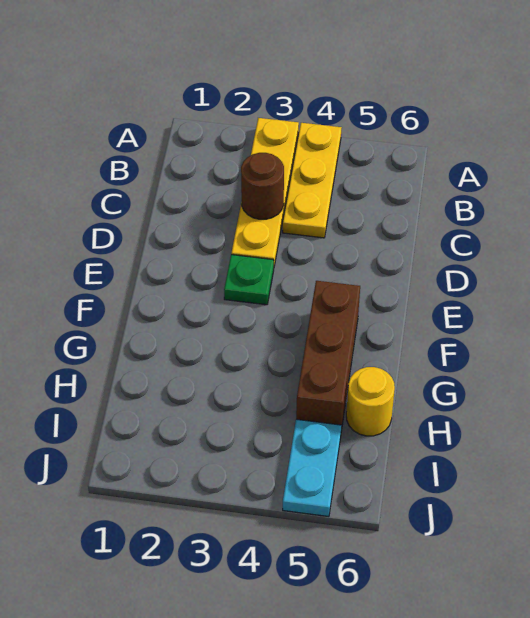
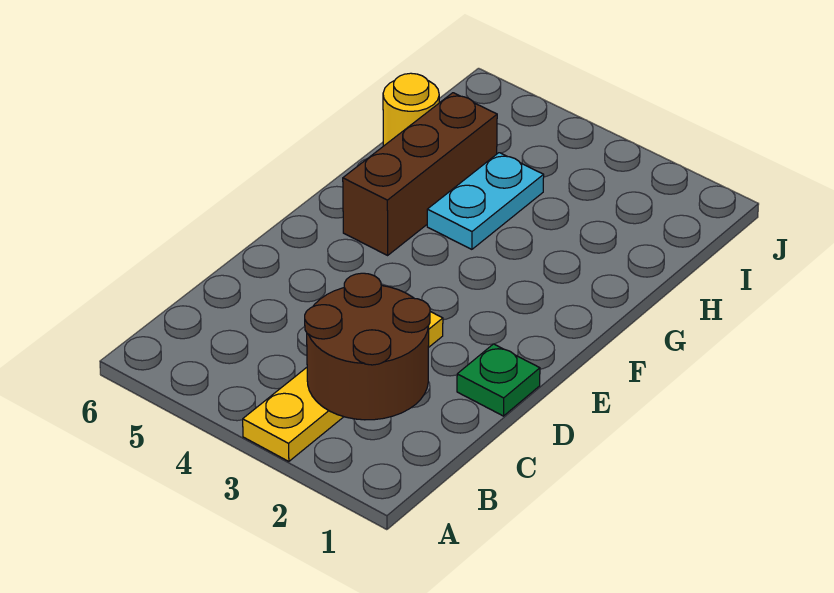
yellow plate A4:C4 level 1 -> none
brown round brick C3 level 2 -> brown round brick B2:C3 level 2
green plate E3 level 1 -> green plate D1 level 1
cyan plate I5:J5 level 1 -> cyan plate G4:H4 level 1

